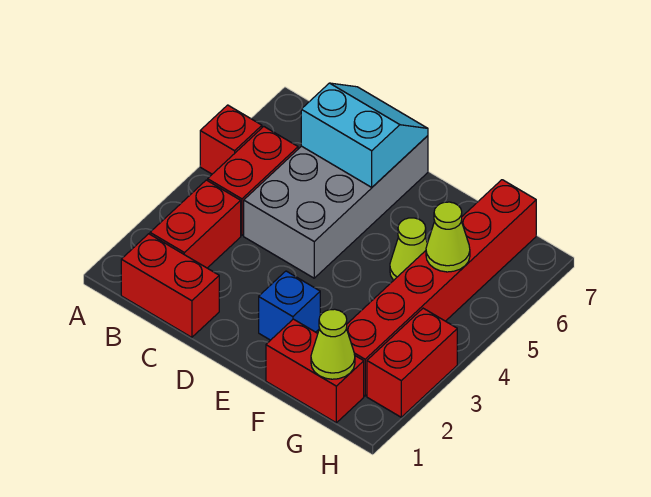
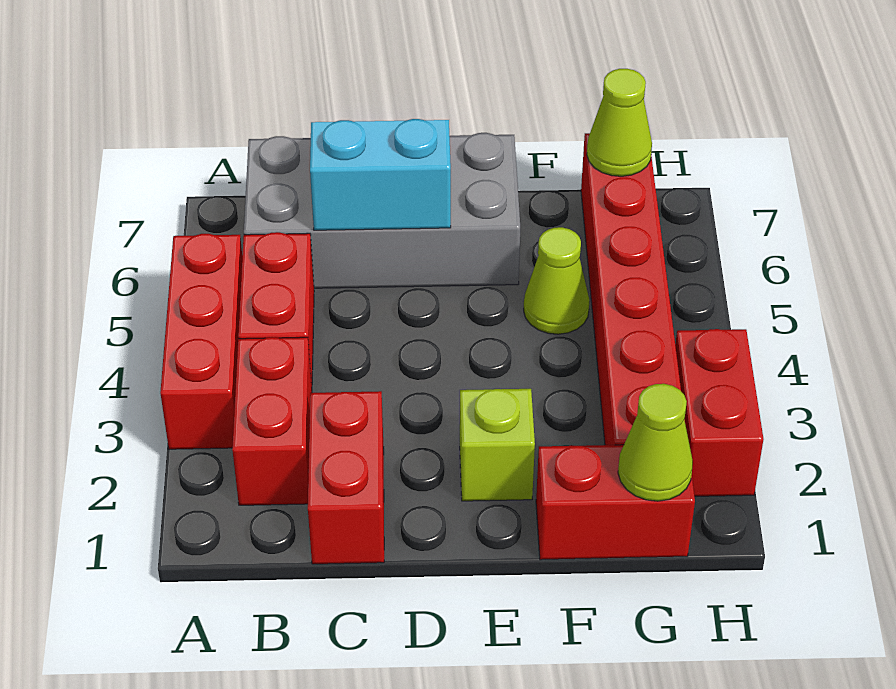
red brick A5 level 1 -> red brick A3:A5 level 1
red brick B1:C1 level 1 -> red brick C1:C2 level 1
grey brick C4:D7 level 1 -> grey brick B6:E7 level 1
blue brick E2 level 1 -> lime brick E2 level 1
lime cone G5 level 2 -> lime cone G7 level 2

